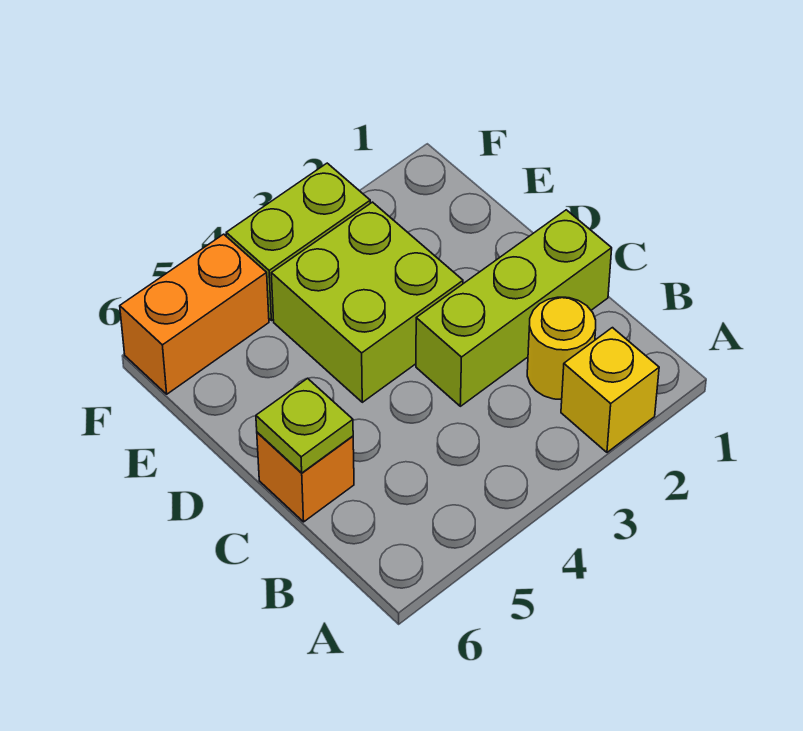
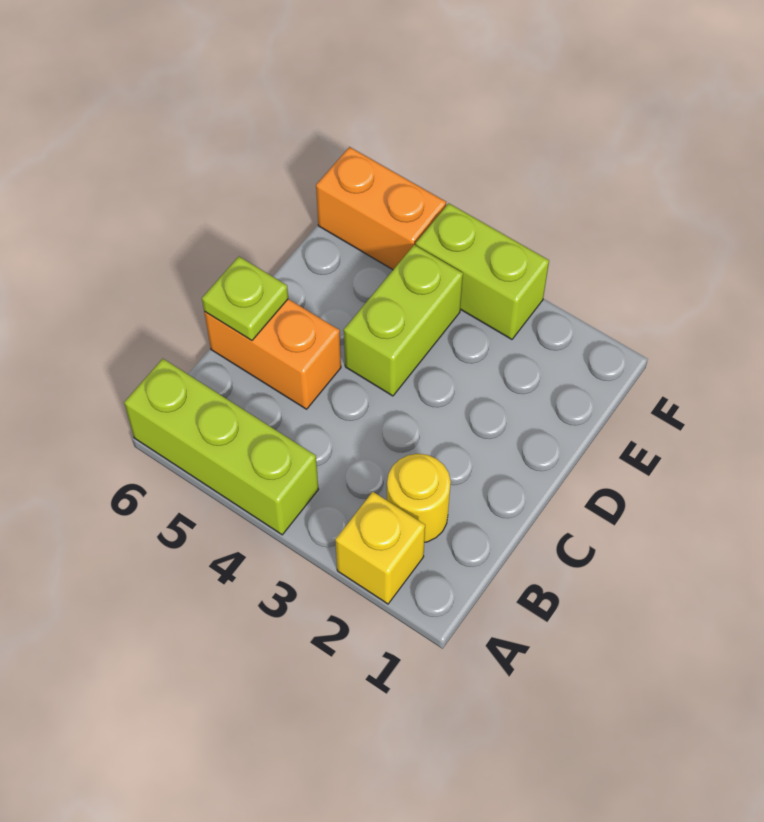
lime brick C1:C3 level 1 -> lime brick A4:A6 level 1
orange brick C6 level 1 -> orange brick C5:C6 level 1
lime brick D3:E4 level 1 -> lime brick D4:E4 level 1

